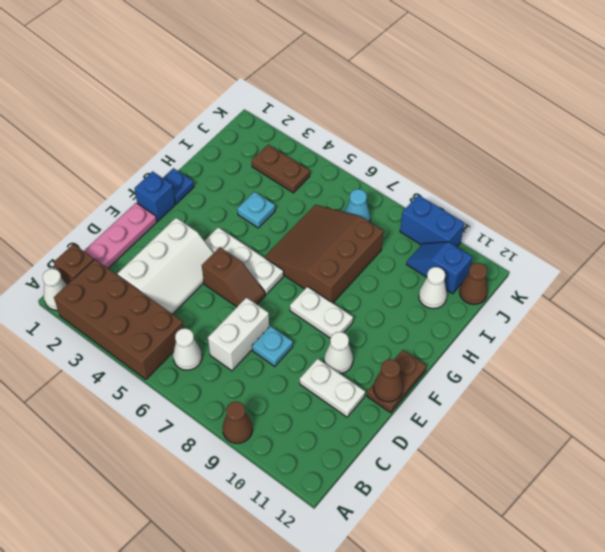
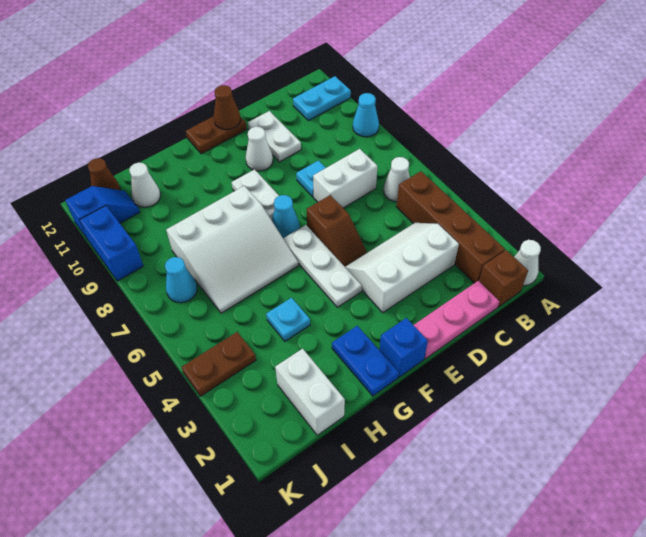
brown brick A2:B5 level 1 -> brown brick B2:B5 level 1
brown cone A9 level 1 -> cyan cone A9 level 1
none -> cyan plate A11:B11 level 1
brown slope E5:E6 level 1 top 5 -> brown slope E5:E6 level 1 top 6
none -> cyan cone F7 level 1
blue plate G1 level 1 -> blue plate G1:G2 level 1
brown slope G6:I8 level 1 top 8 -> white slope G6:I8 level 1 top 8
none -> white brick I1:I2 level 1
brown plate J3:J4 level 1 -> brown plate J4:K4 level 1
blue slope J10:J11 level 1 top 11 -> blue slope J11:K11 level 1 top K

